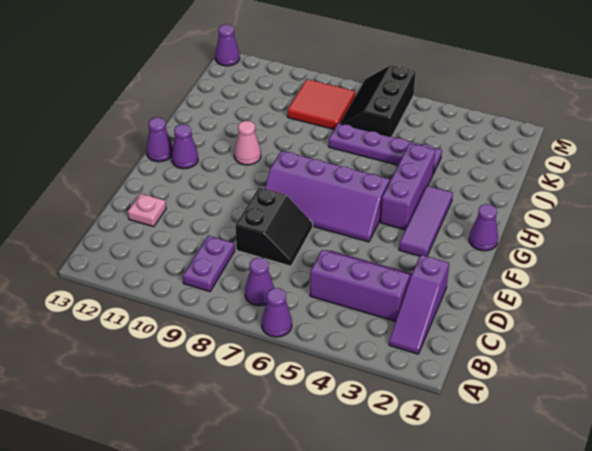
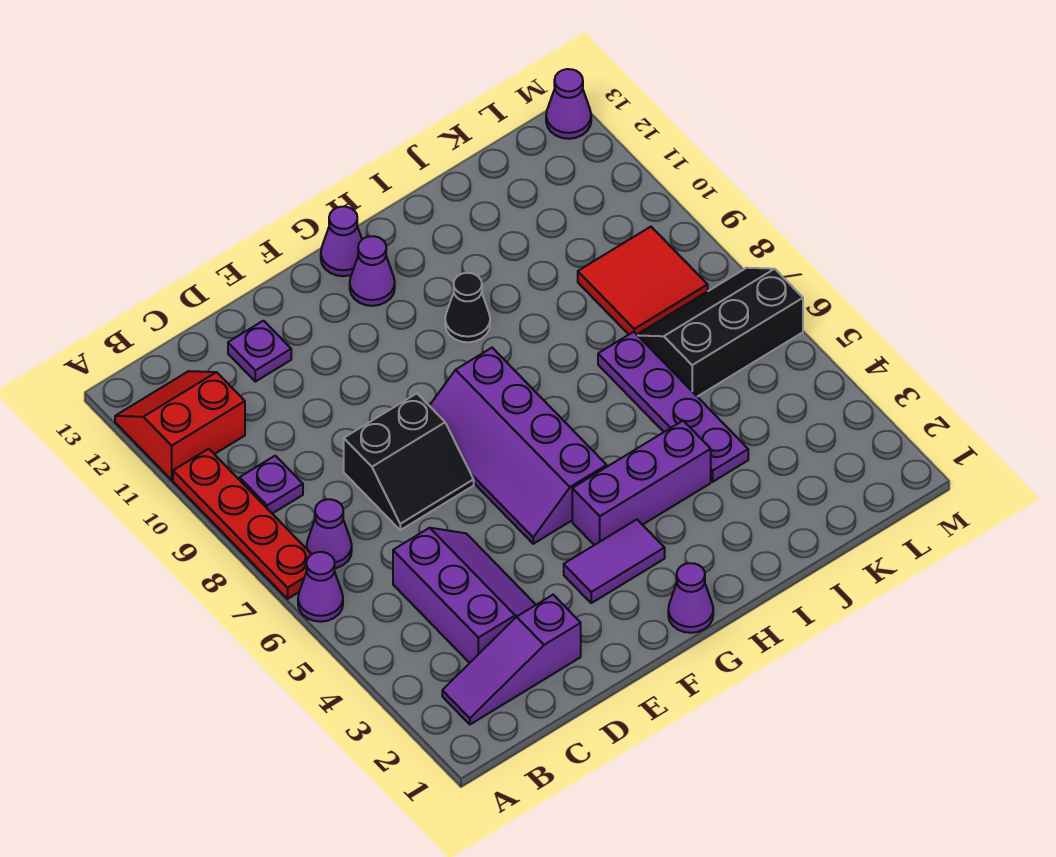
none -> red plate A7:A10 level 1
none -> red slope A11:B12 level 1 top 11
purple plate B9:C9 level 1 -> purple plate B9 level 1
pink plate D12 level 1 -> purple plate D12 level 1
purple tile F3:H3 level 1 -> purple tile F3:G3 level 1
pink cone H10 level 1 -> black cone H10 level 1

